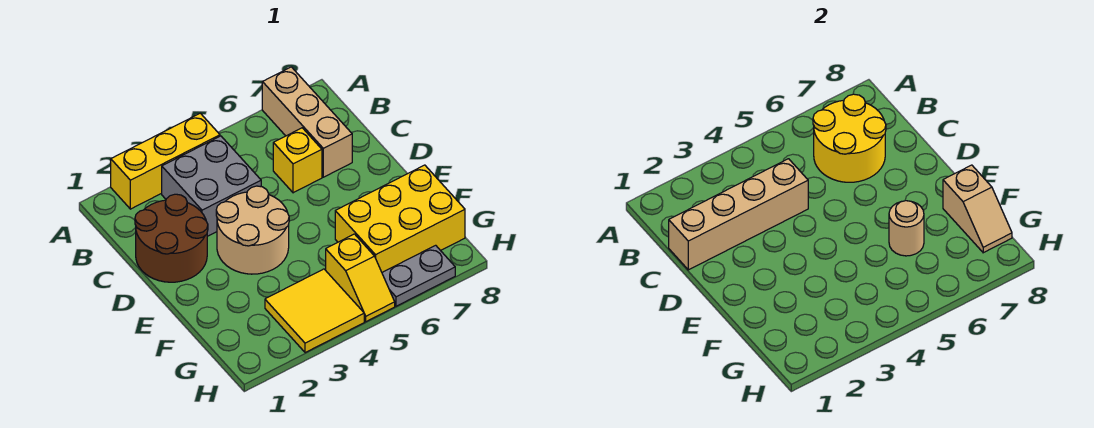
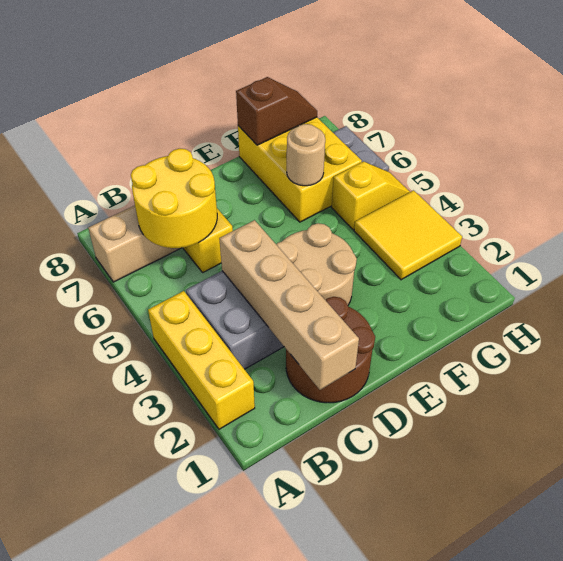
tan slope F8:G8 level 2 top F -> brown slope F8:G8 level 2 top F

